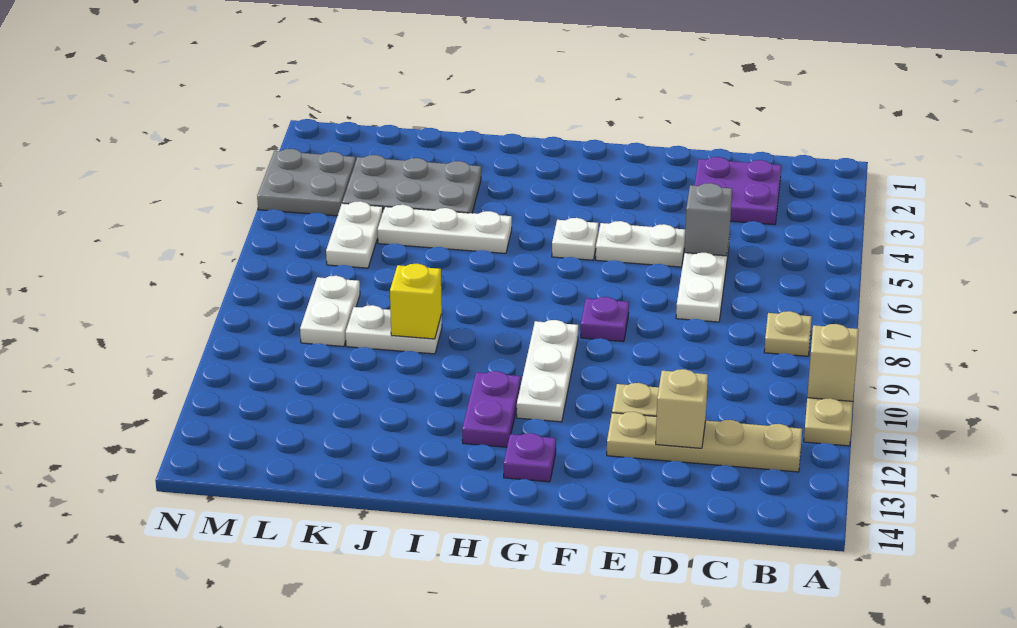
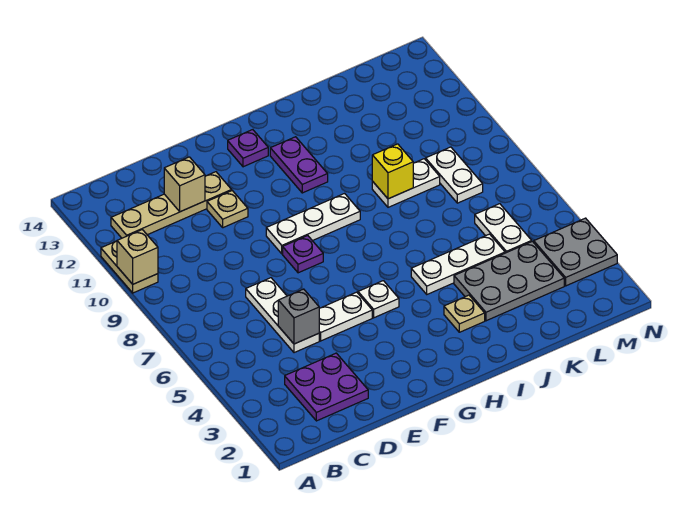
tan plate B8 level 1 -> tan plate I3 level 1
white plate G9:G11 level 1 -> white plate F9:H9 level 1

